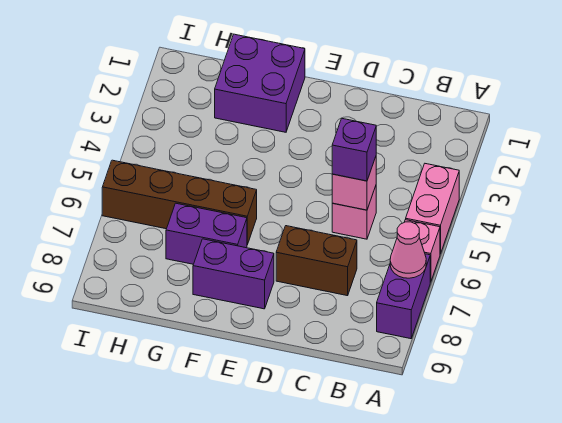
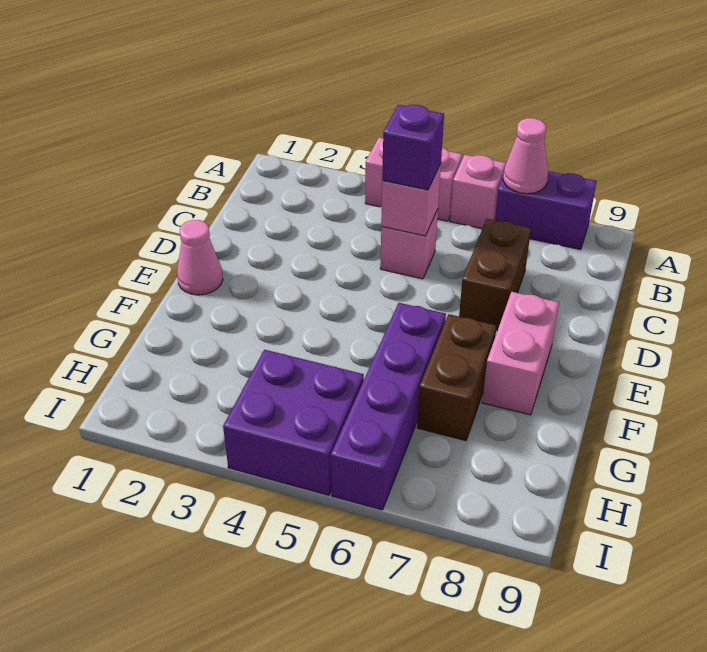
none -> pink cone E1 level 1
purple brick E8:F8 level 1 -> pink brick E8:F8 level 1
purple brick F1:G2 level 1 -> purple brick H4:I5 level 1
brown brick F6:I6 level 1 -> purple brick F6:I6 level 1
purple brick F7:G7 level 1 -> brown brick F7:G7 level 1

